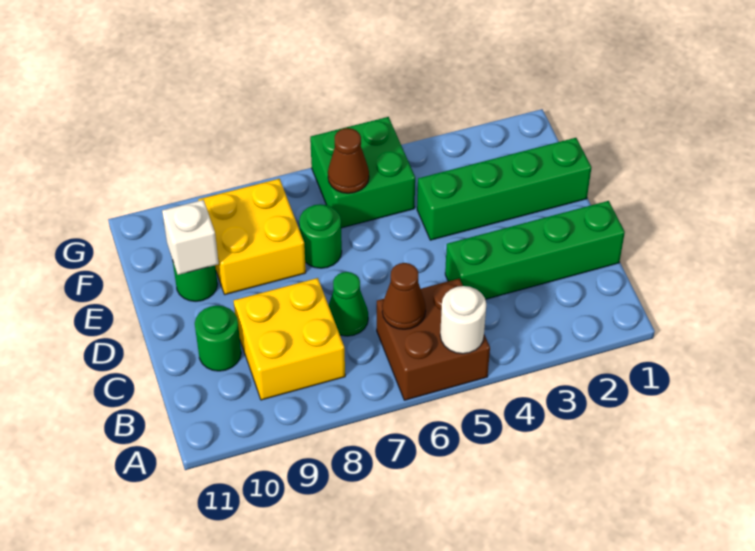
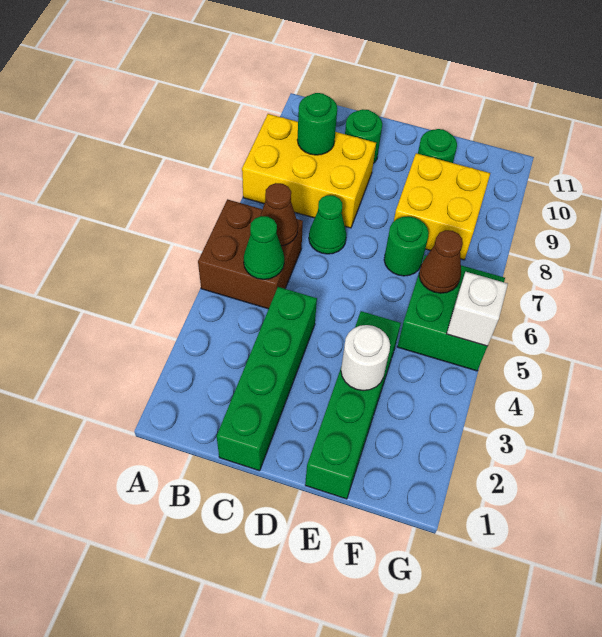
white round brick A5 level 2 -> white round brick E3 level 2
none -> green cone B5 level 2
yellow brick B8:C9 level 1 -> yellow brick A8:C9 level 1
none -> green round brick B9 level 2
white brick E10 level 2 -> white brick G5 level 2

